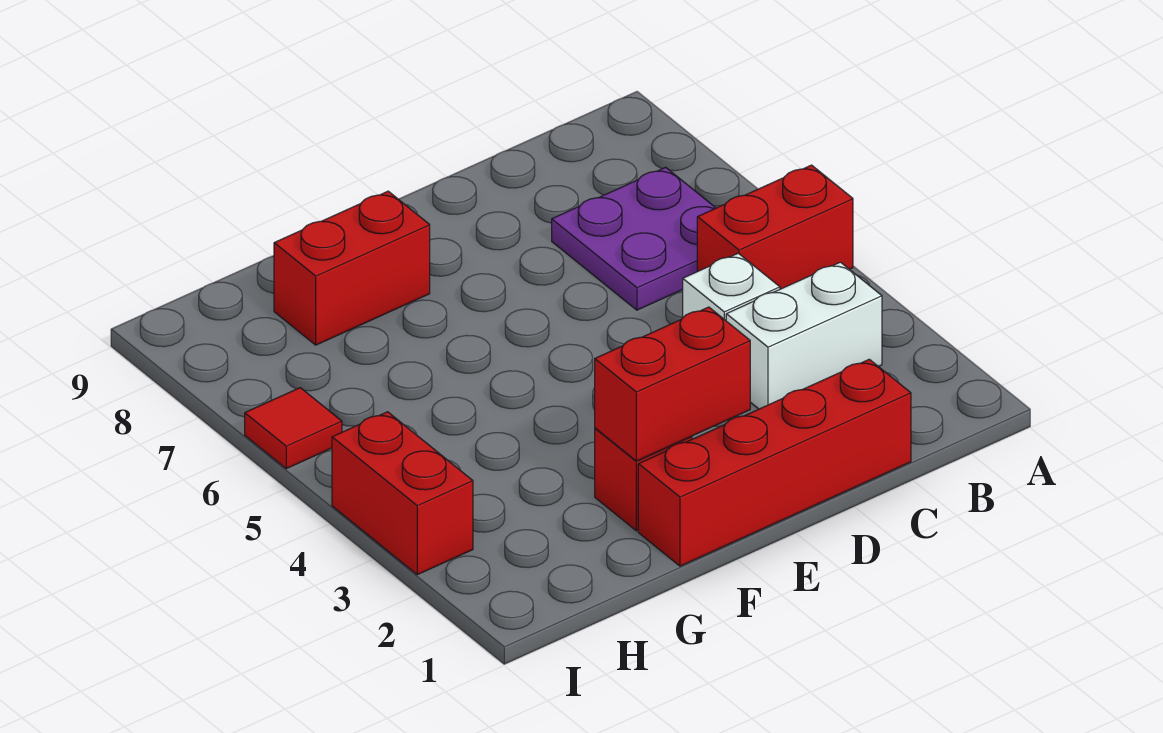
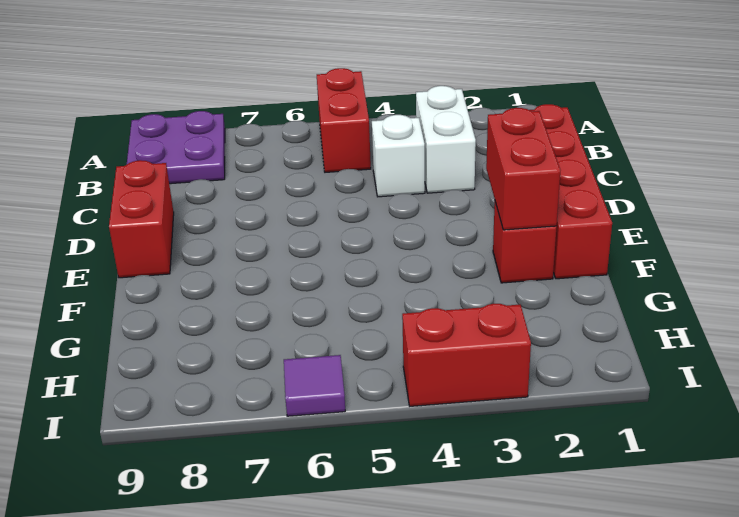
purple plate B6:C7 level 1 -> purple plate A8:B9 level 1
red brick F8:G8 level 1 -> red brick D9:E9 level 1
red tile I6 level 1 -> purple tile I6 level 1

